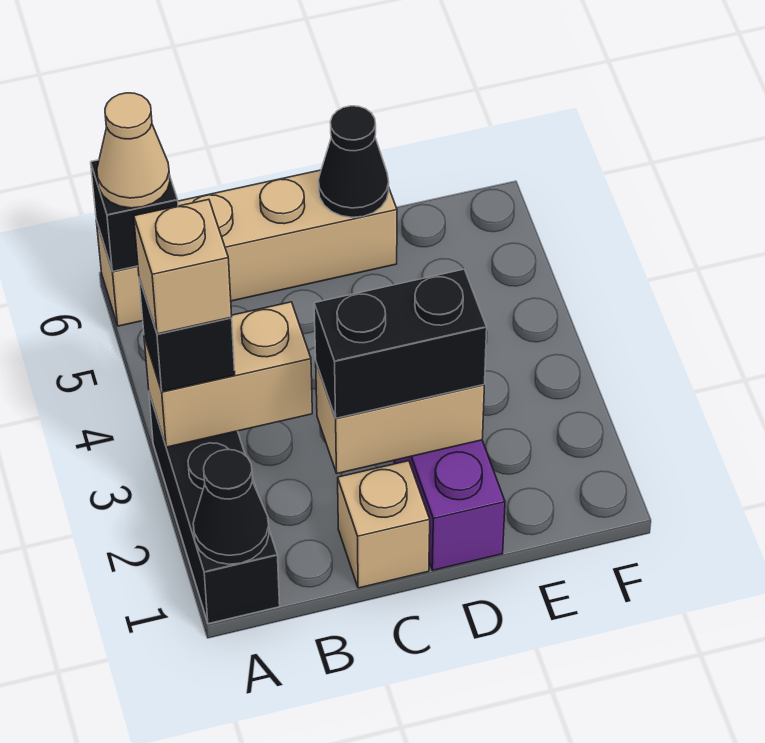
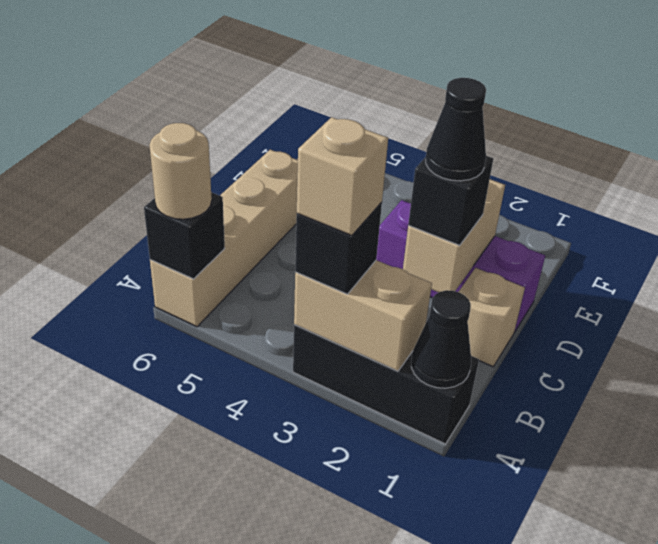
tan brick A3:B3 level 2 -> tan brick A2:A3 level 2
tan cone A6 level 3 -> tan round brick A6 level 3
black brick C2:D2 level 3 -> black brick C2 level 3
black cone D6 level 2 -> black cone C2 level 4

